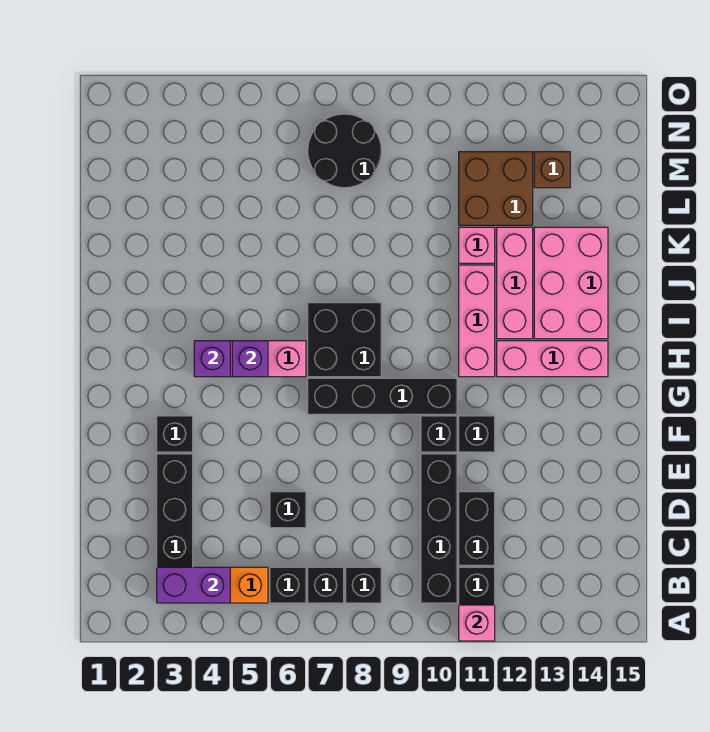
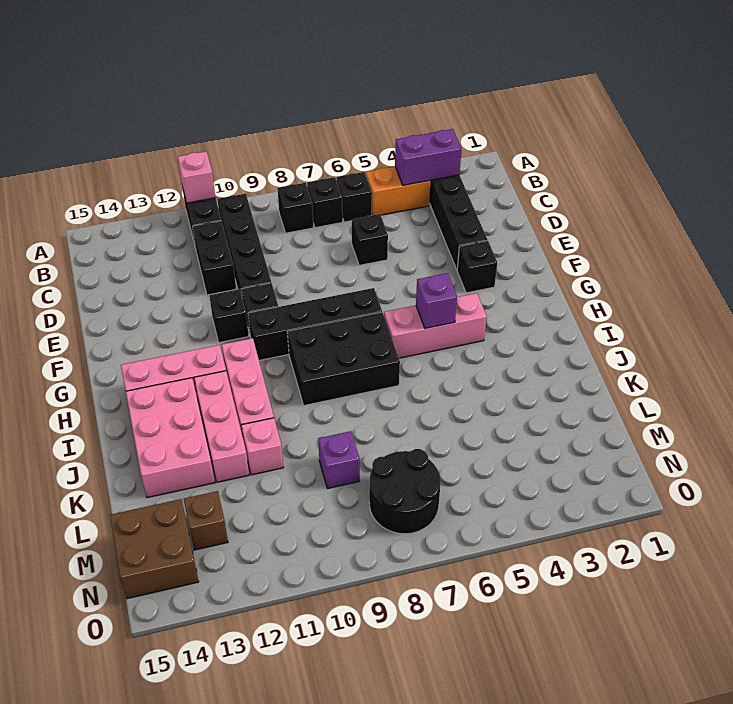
purple brick H4 level 2 -> purple brick L9 level 1
black brick H7:I8 level 1 -> black brick H7:I9 level 1
brown brick L11:M12 level 1 -> brown brick M14:N15 level 1

